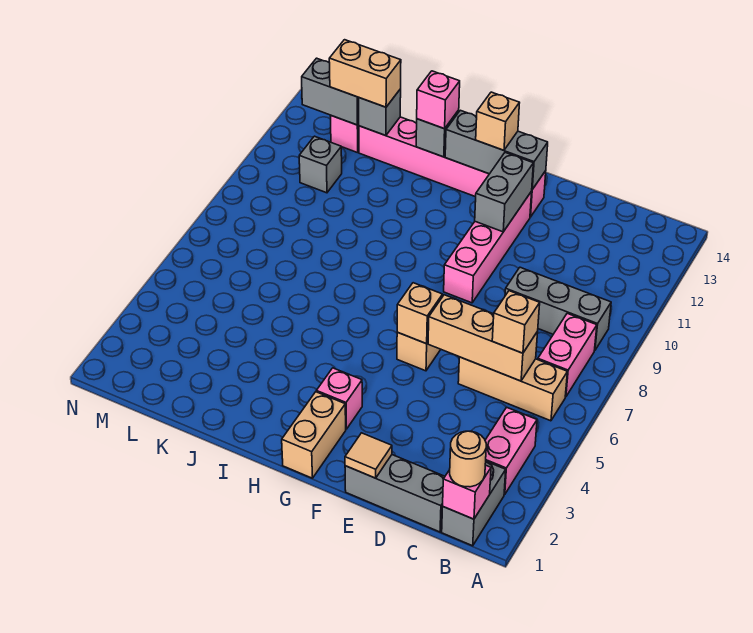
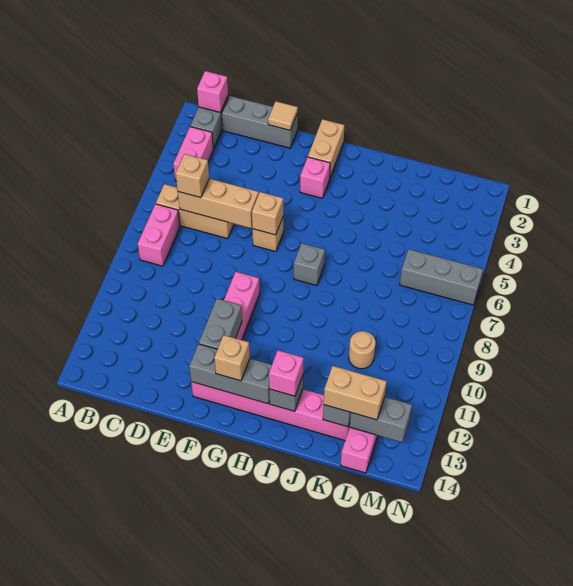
tan round brick B1 level 3 -> tan round brick K10 level 1
grey brick B9:D9 level 1 -> grey brick L6:N6 level 1
grey brick L11 level 1 -> grey brick H7 level 1

